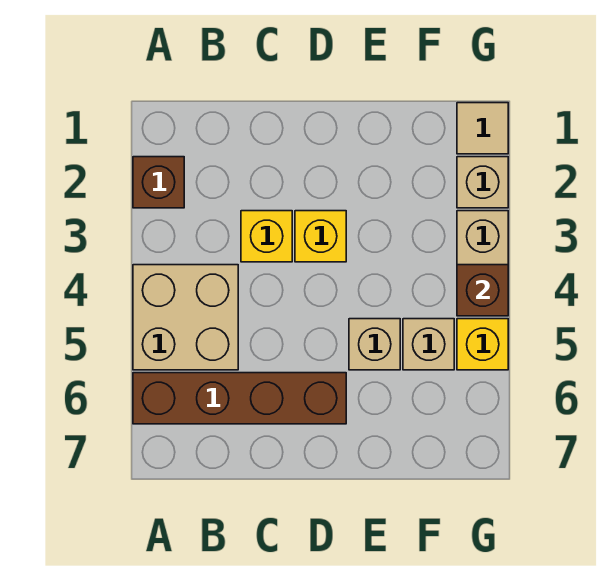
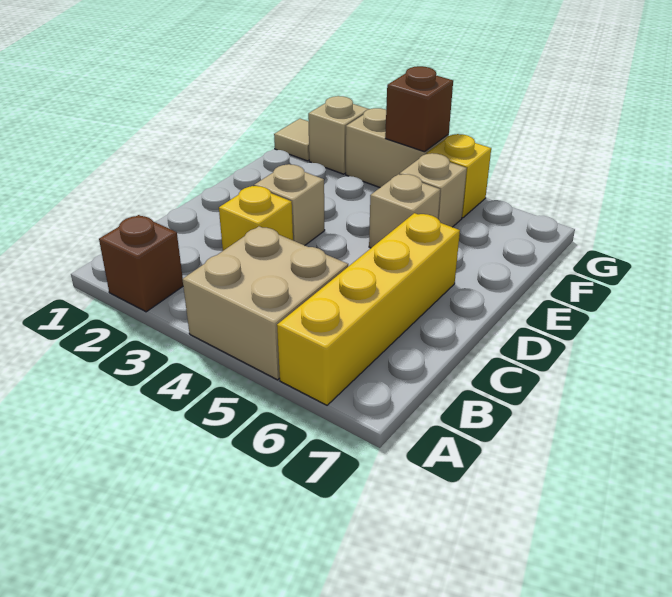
brown brick A6:D6 level 1 -> yellow brick A6:D6 level 1
yellow brick D3 level 1 -> tan brick D3 level 1

